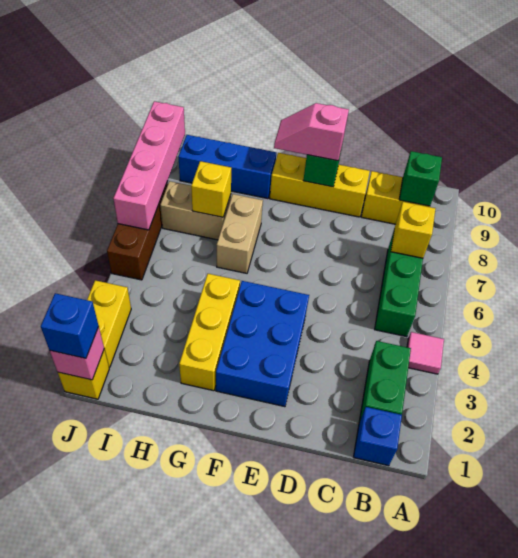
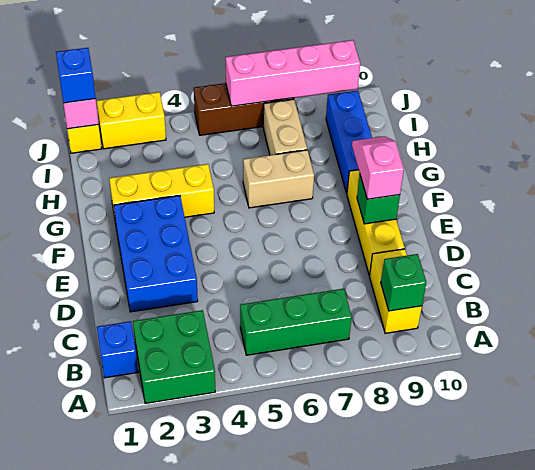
pink tile A4 level 1 -> none
green brick B2:B3 level 1 -> green brick A2:B3 level 1
yellow brick B7 level 2 -> none
blue brick E2:F4 level 1 -> blue brick D2:F3 level 1
yellow brick H7 level 2 -> none

